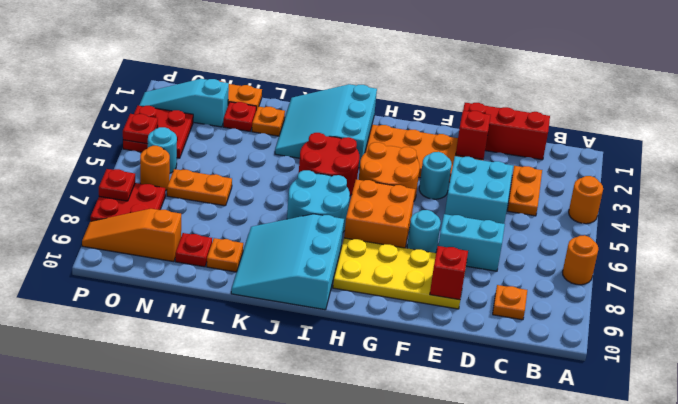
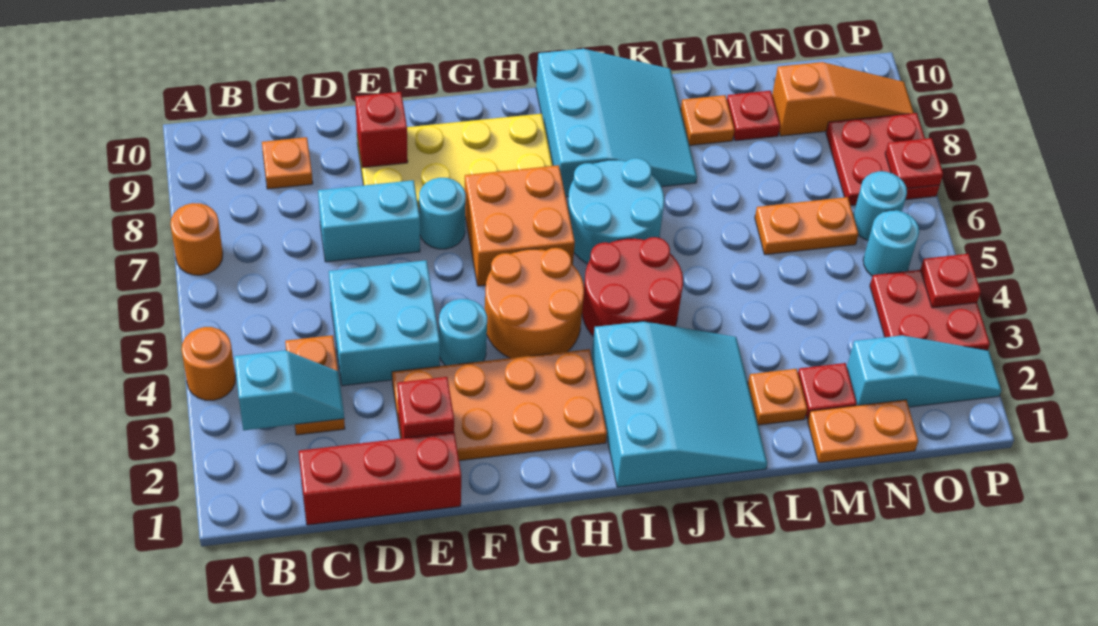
none -> cyan slope B3:C3 level 2 top B
orange round brick O6 level 1 -> cyan round brick O6 level 1

